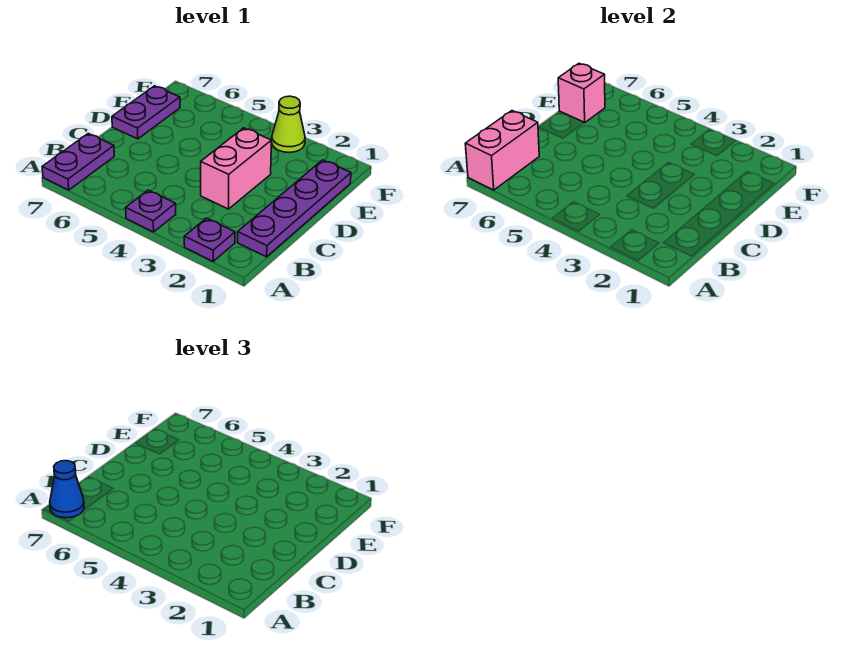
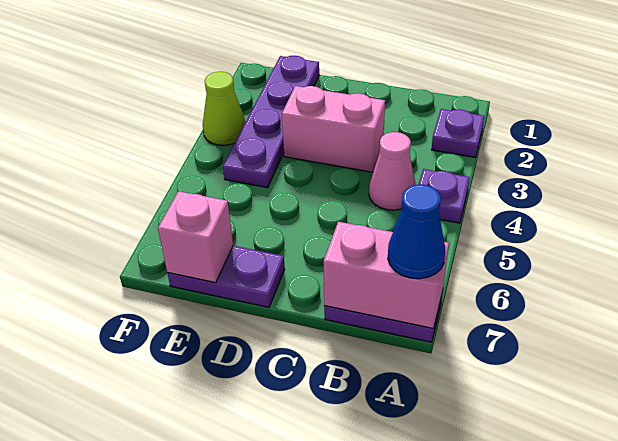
purple plate B1:E1 level 1 -> purple plate E1:E4 level 1
none -> pink cone B4 level 1

